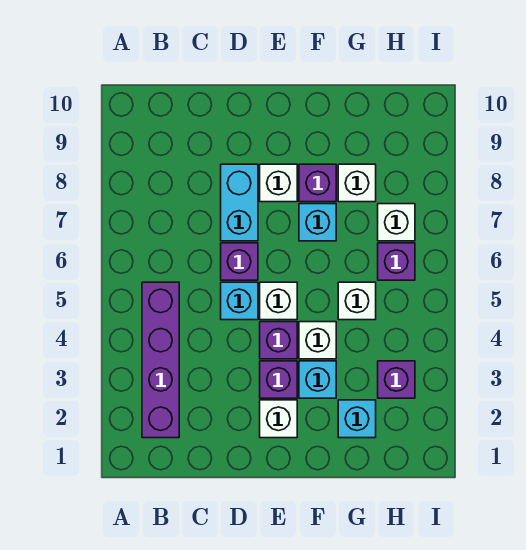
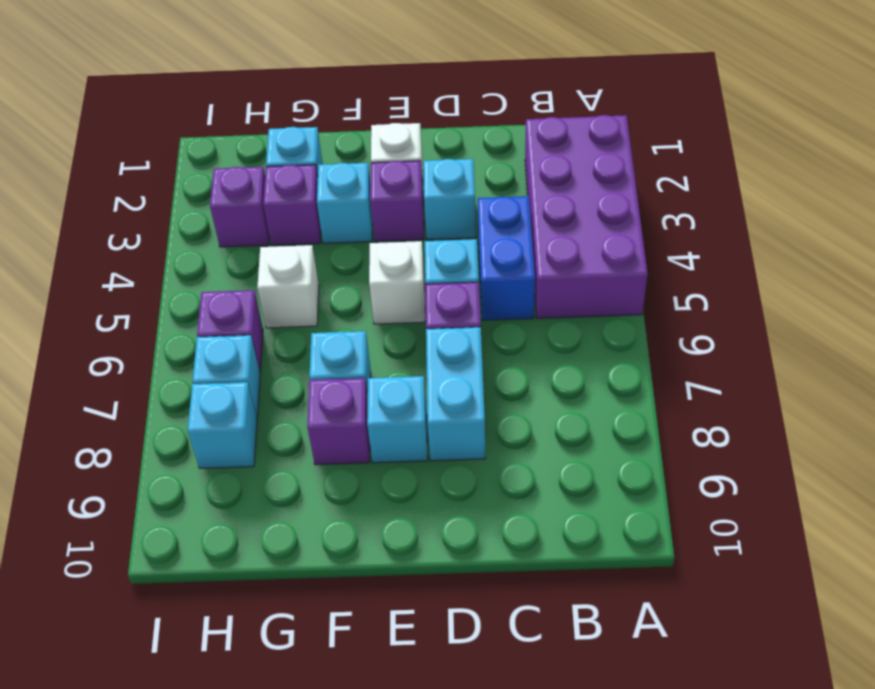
purple brick B2:B5 level 1 -> purple brick A2:B5 level 1
none -> blue brick C4:C5 level 1
none -> cyan brick D3 level 1
purple brick E4 level 1 -> purple brick G3 level 1
white brick E8 level 1 -> cyan brick E8 level 1
white brick F4 level 1 -> none
white brick G8 level 1 -> none
white brick H7 level 1 -> cyan brick H7 level 1
none -> cyan brick H8 level 1

